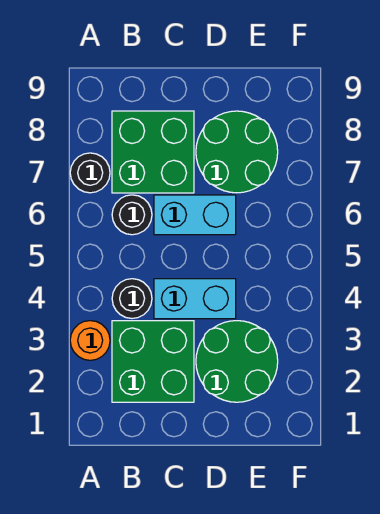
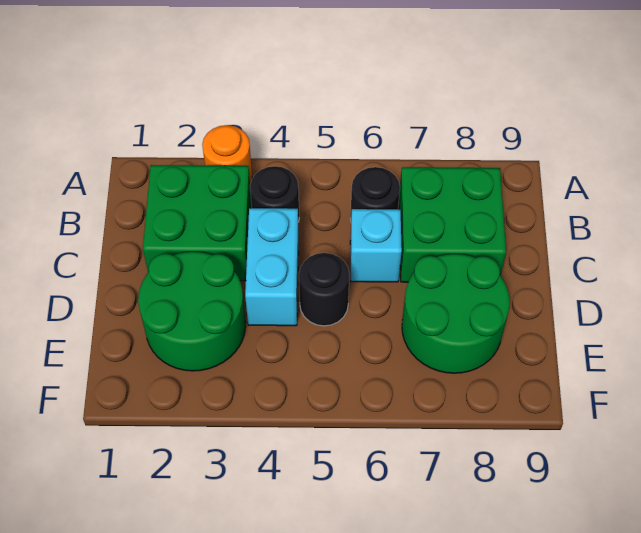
black round brick A7 level 1 -> black round brick D5 level 1
cyan brick C6:D6 level 1 -> cyan brick C6 level 1

